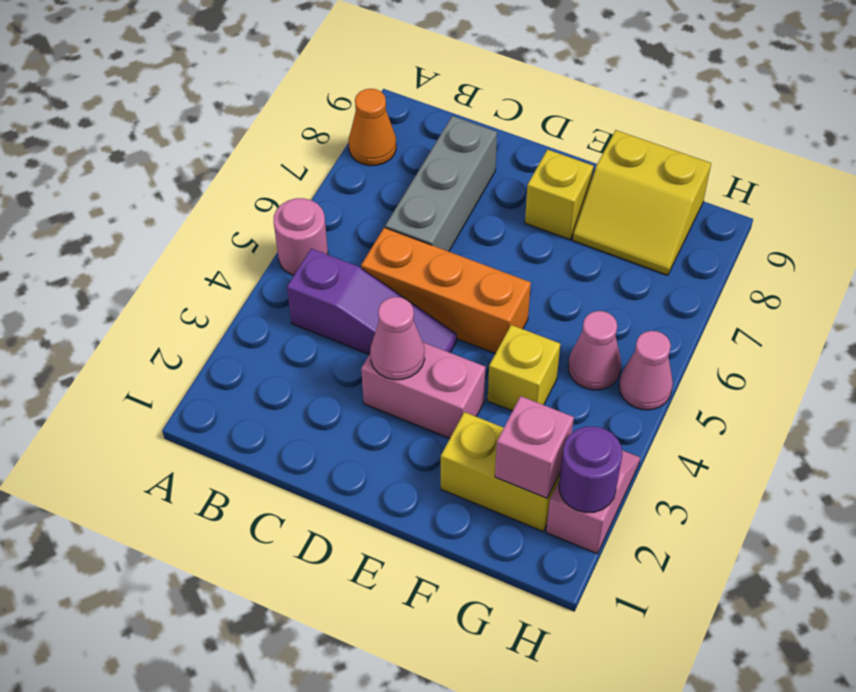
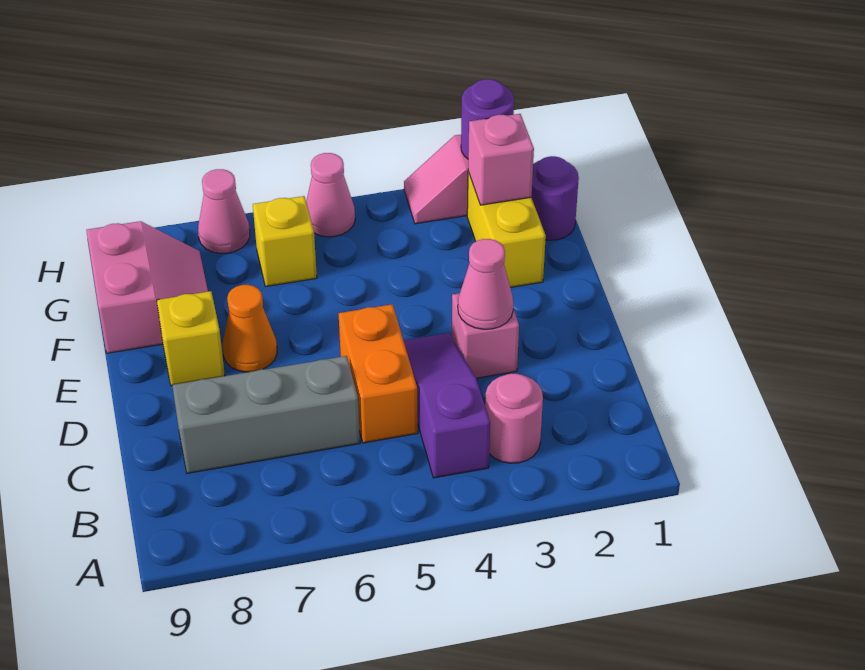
pink round brick A5 level 1 -> pink round brick B3 level 1
orange cone A8 level 1 -> orange cone E7 level 1
orange brick C5:E5 level 1 -> orange brick C5:D5 level 1
pink brick D3:E3 level 1 -> pink brick D3 level 1
yellow brick F4 level 1 -> yellow brick G6 level 1
yellow slope F8:G9 level 1 top 9 -> pink slope F8:G9 level 1 top 9
none -> purple round brick G1 level 1
pink cone G5 level 1 -> pink cone H7 level 1

